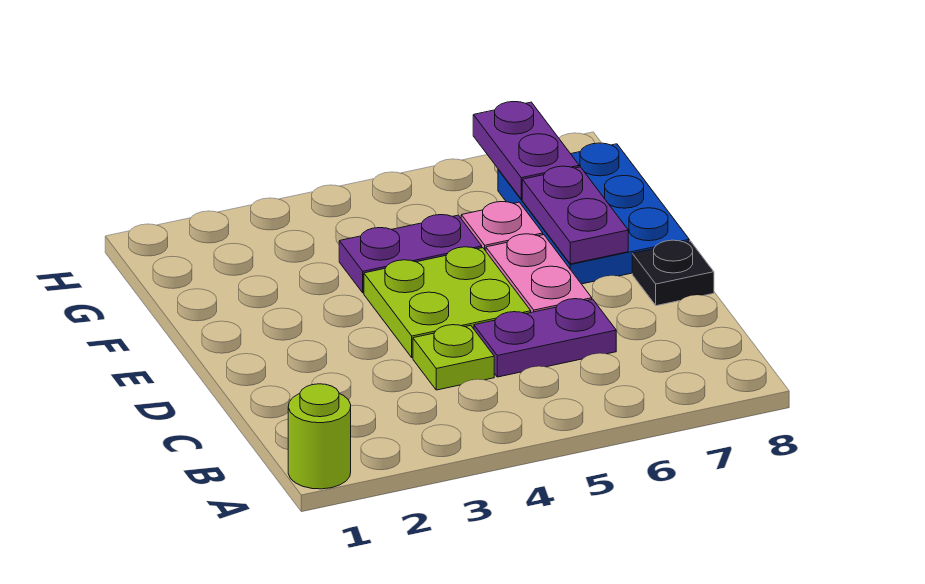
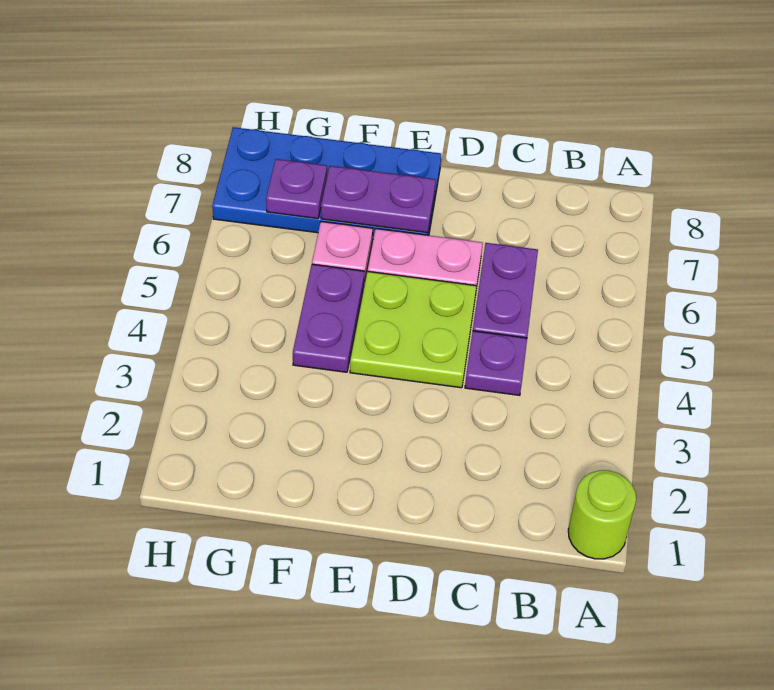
lime plate C4 level 1 -> purple plate C4 level 1
black plate D8 level 1 -> none
blue plate E7:G8 level 1 -> blue plate E7:H8 level 1
purple plate G7:H7 level 2 -> purple plate G7 level 2

